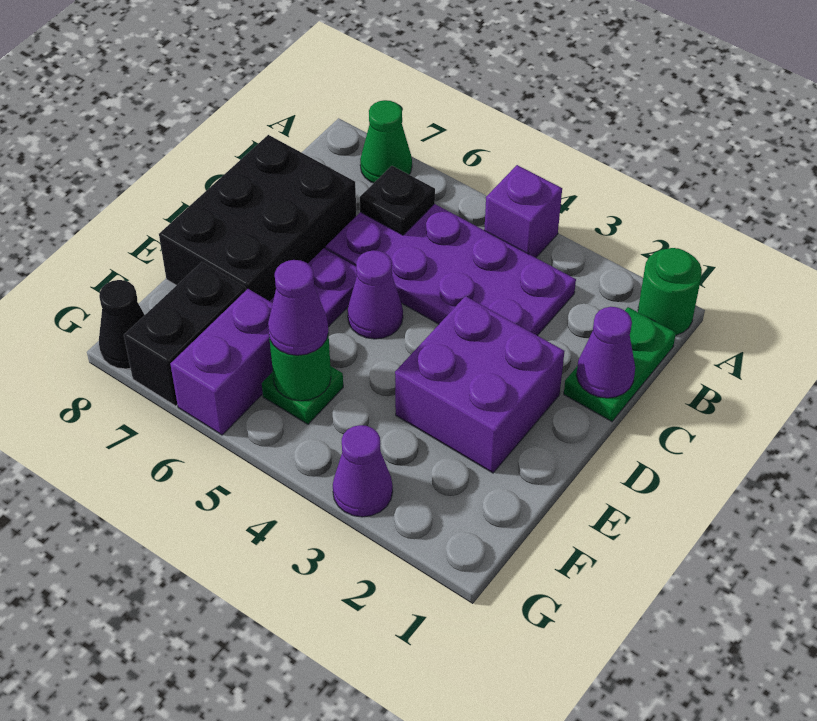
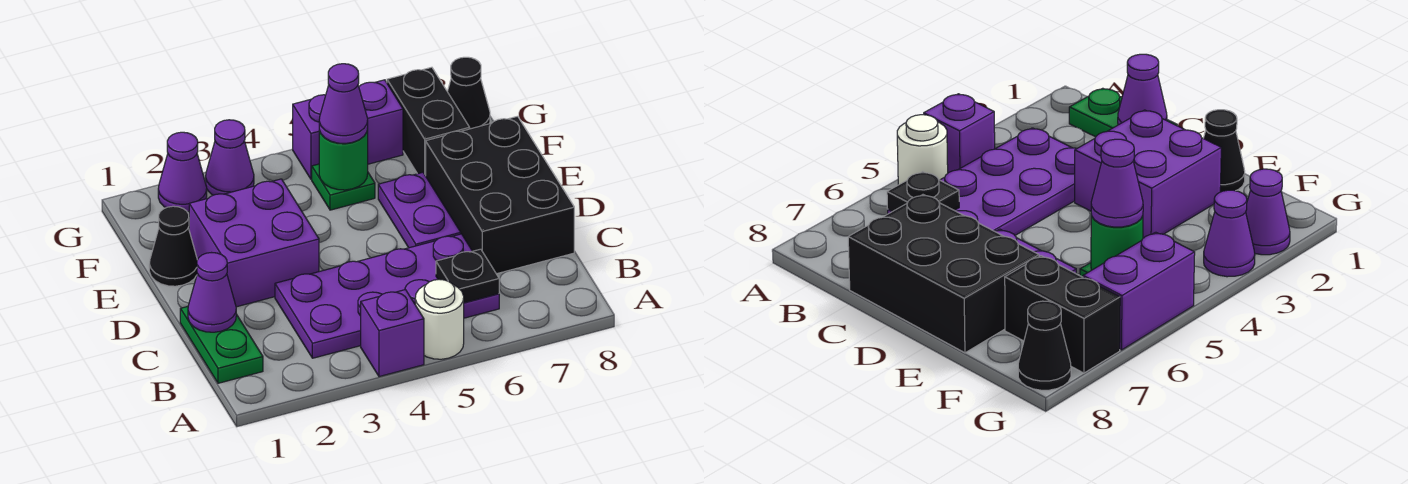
green round brick A1 level 1 -> none
none -> white round brick A5 level 1
green cone A7 level 1 -> none
purple cone D5 level 1 -> purple cone G2 level 1
none -> black cone E1 level 1
purple brick F6:G6 level 1 -> purple brick G5:G6 level 1

